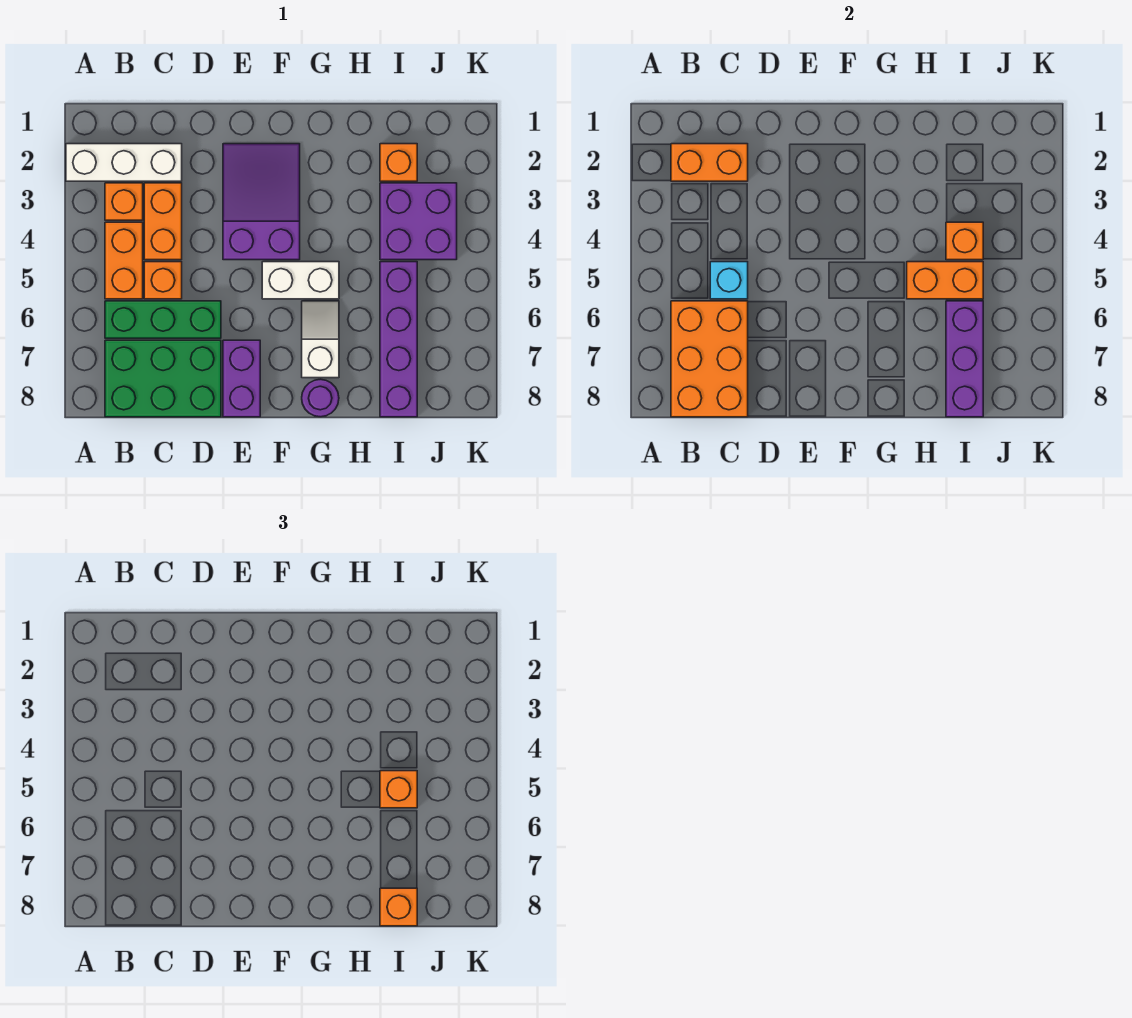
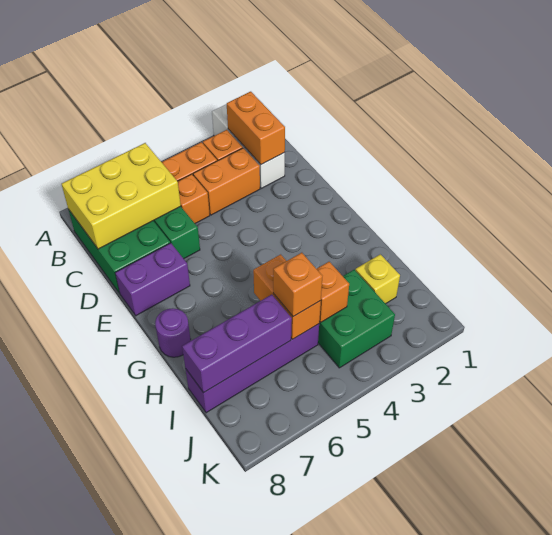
orange brick B6:C8 level 2 -> yellow brick B6:C8 level 2
cyan brick C5 level 2 -> none
purple slope E2:F4 level 1 top 4 -> none
white brick F5:G5 level 1 -> none
white slope G6:G7 level 1 top 7 -> none
orange brick I2 level 1 -> yellow brick I2 level 1
purple brick I3:J4 level 1 -> green brick I3:J4 level 1
orange brick I8 level 3 -> none

